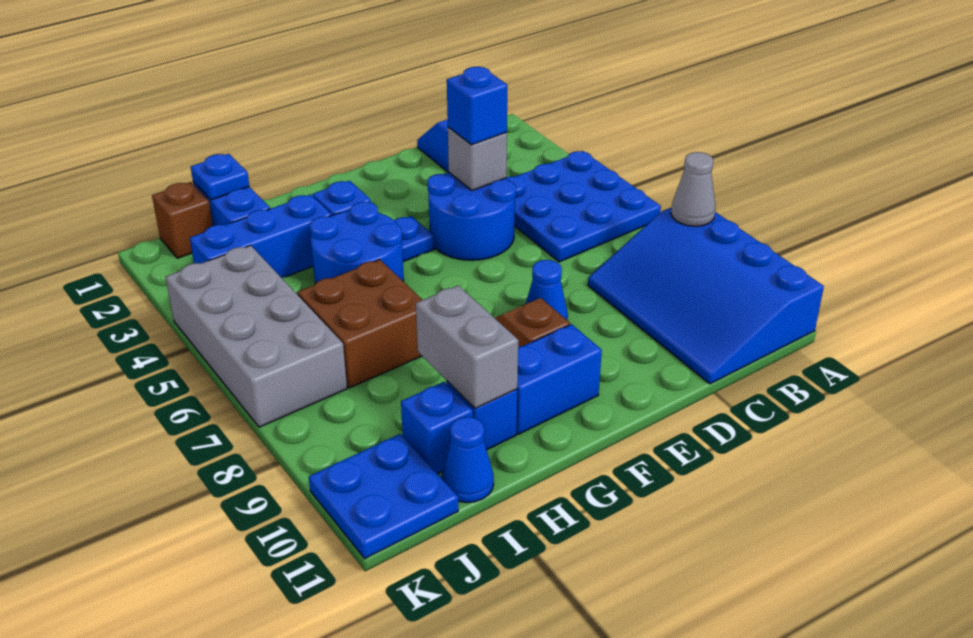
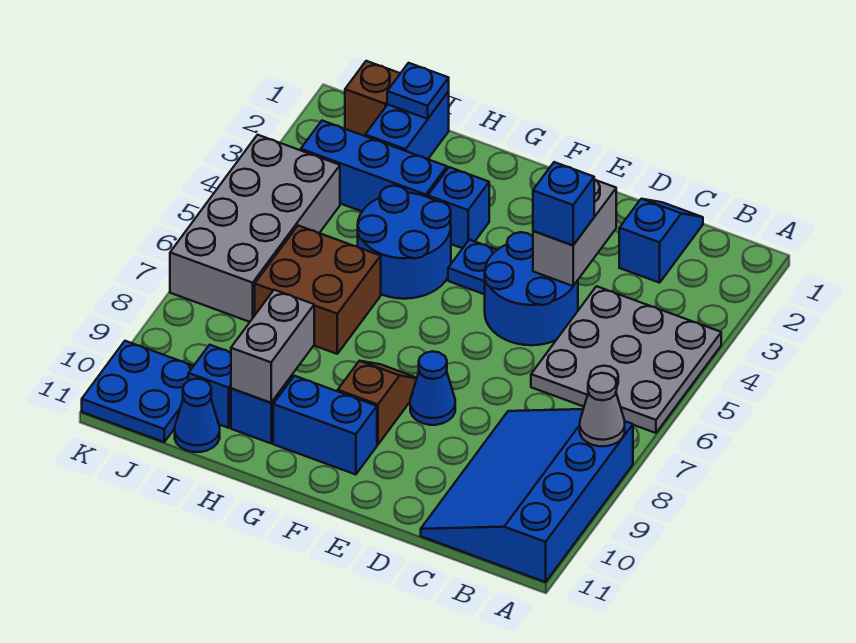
blue plate A4:C6 level 1 -> grey plate A4:C6 level 1
grey brick D4 level 2 -> grey brick D3:D4 level 2

